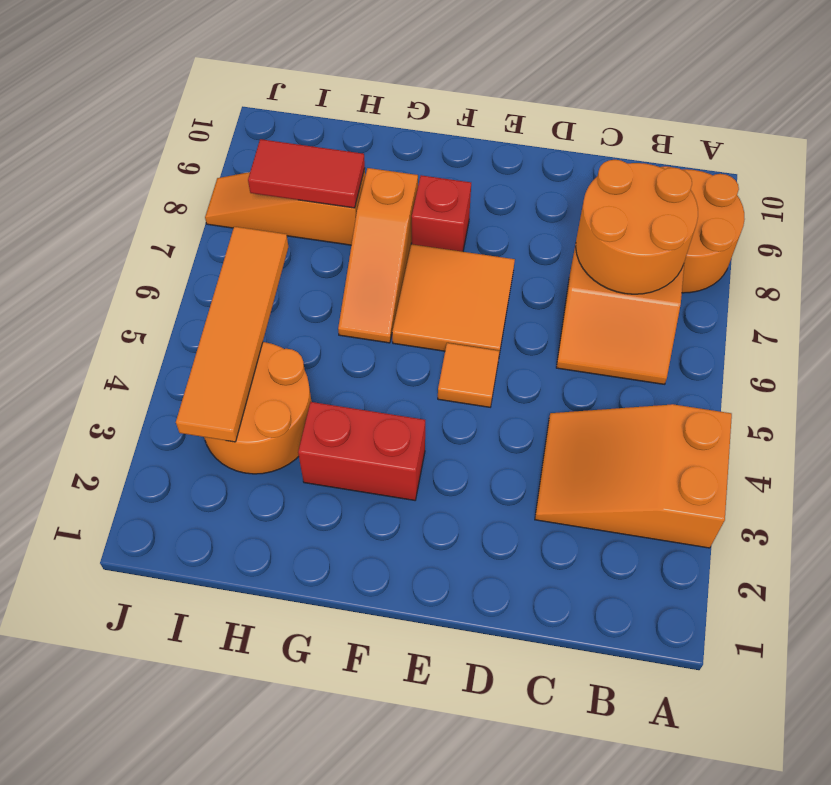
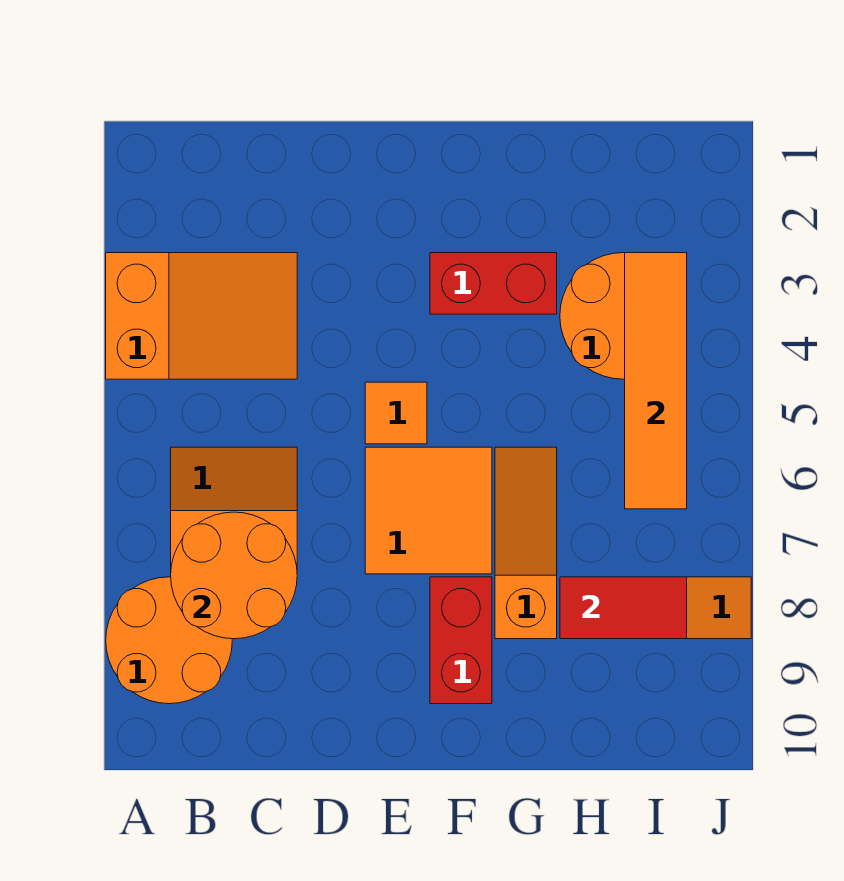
red brick F8 level 1 -> red brick F8:F9 level 1

